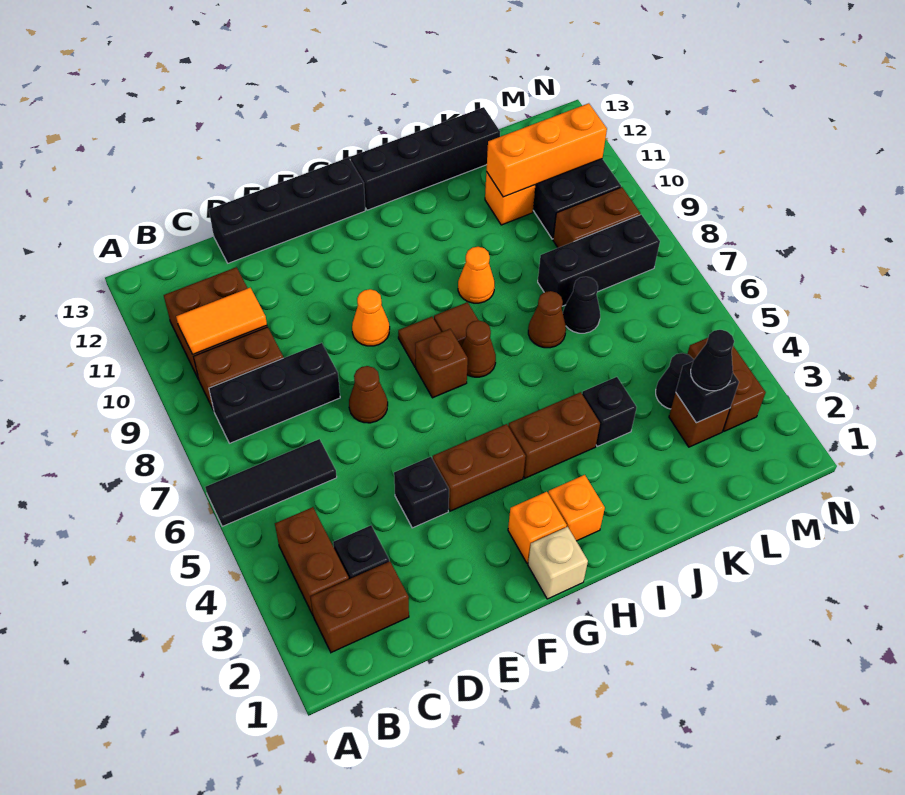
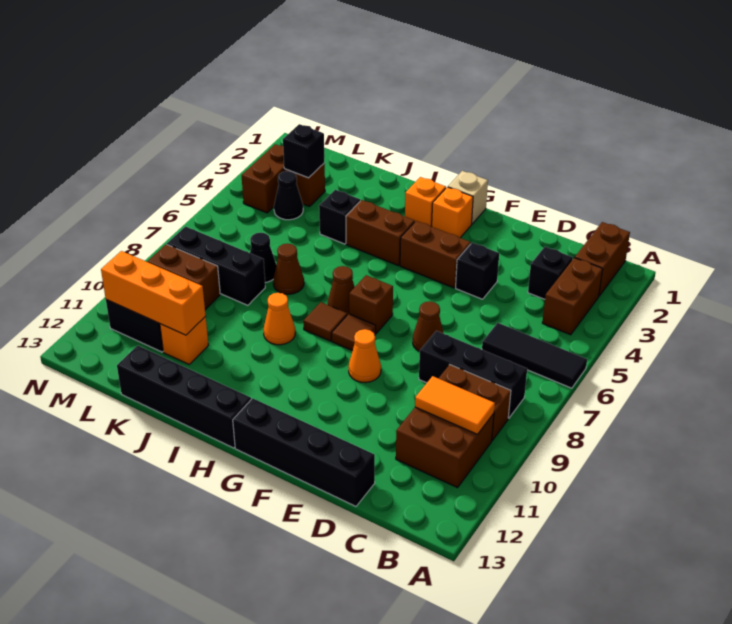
brown brick B2:C2 level 1 -> brown brick B1:B2 level 1
black cone L3 level 3 -> none

